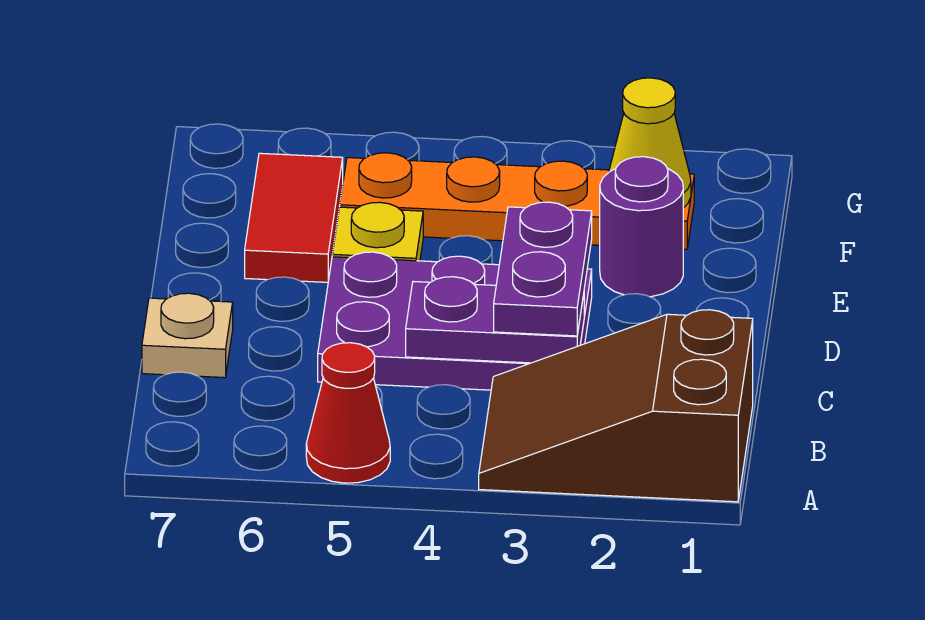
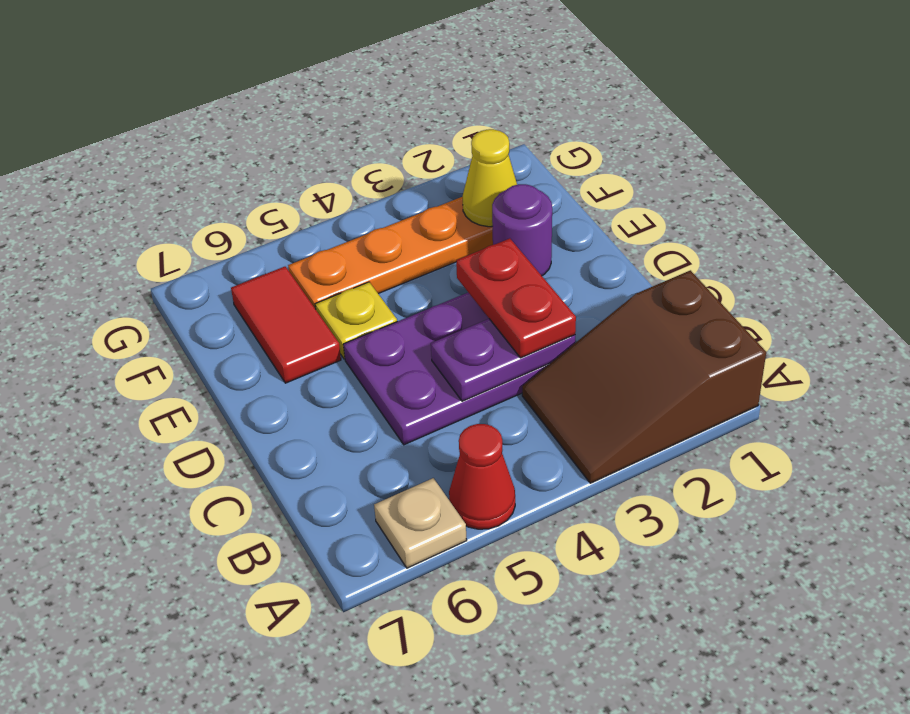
purple plate C3:D3 level 3 -> red plate C3:D3 level 3
tan plate C7 level 1 -> tan plate A6 level 1

